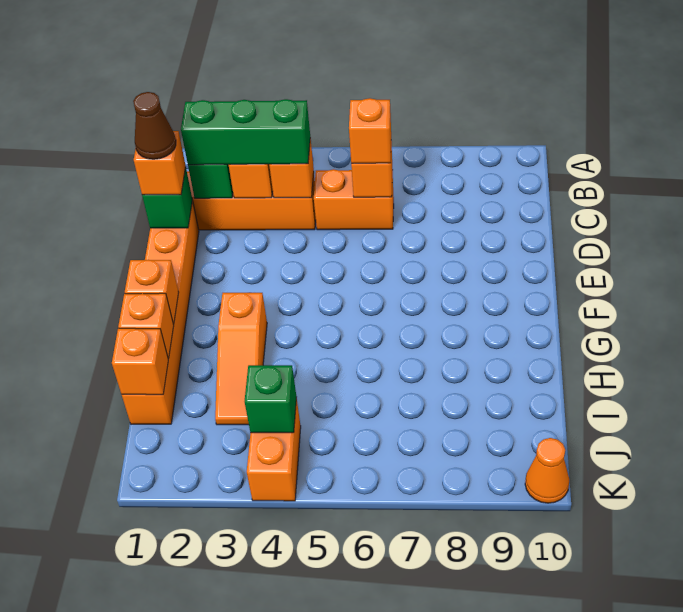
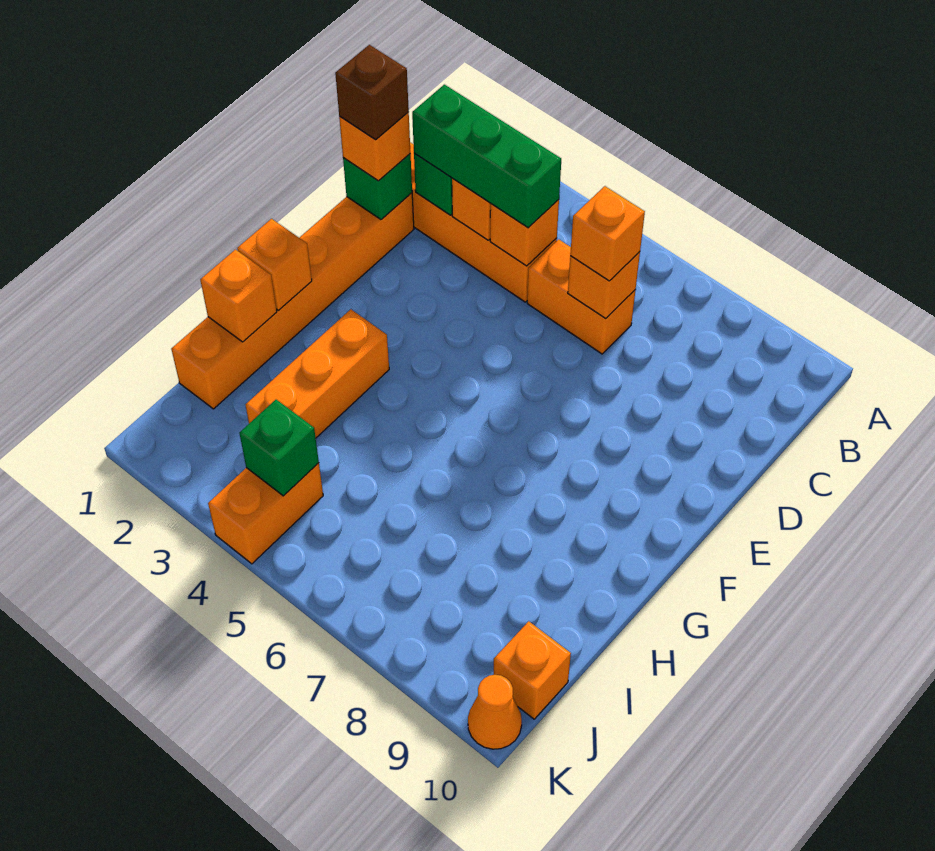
brown cone D1 level 4 -> brown brick D1 level 4
orange slope G3:I3 level 1 top G -> orange brick G3:I3 level 1
orange brick I1 level 2 -> orange brick J10 level 1

